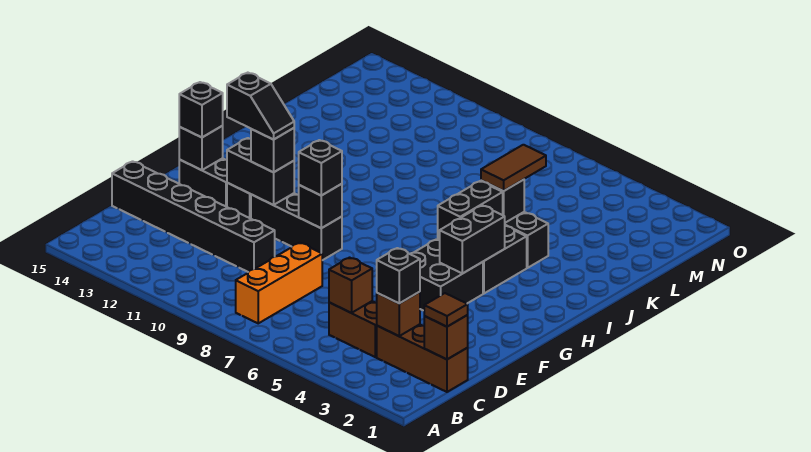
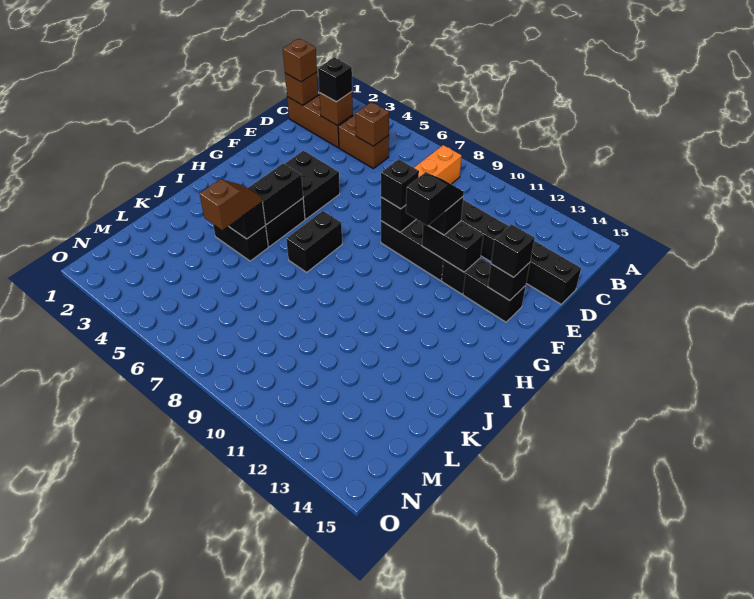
brown tile C1 level 3 -> brown brick C1 level 3
black slope F11:F12 level 4 top 12 -> black slope F11:G11 level 4 top G
black brick G4:H4 level 2 -> black brick H7:I7 level 1
brown tile J5:K5 level 3 -> brown slope J5:K5 level 3 top K

